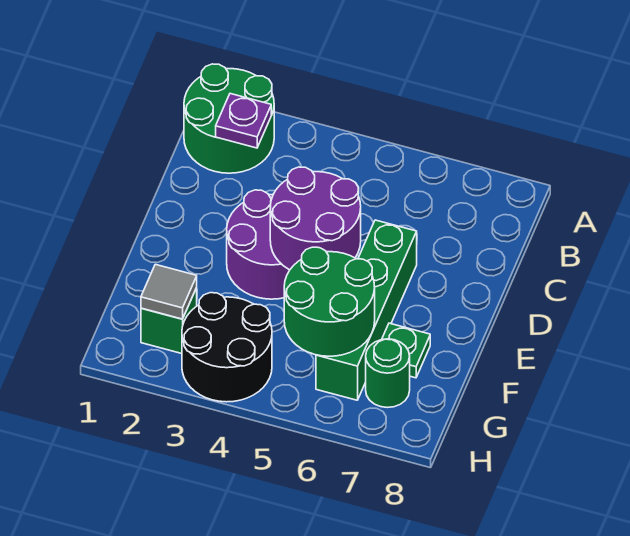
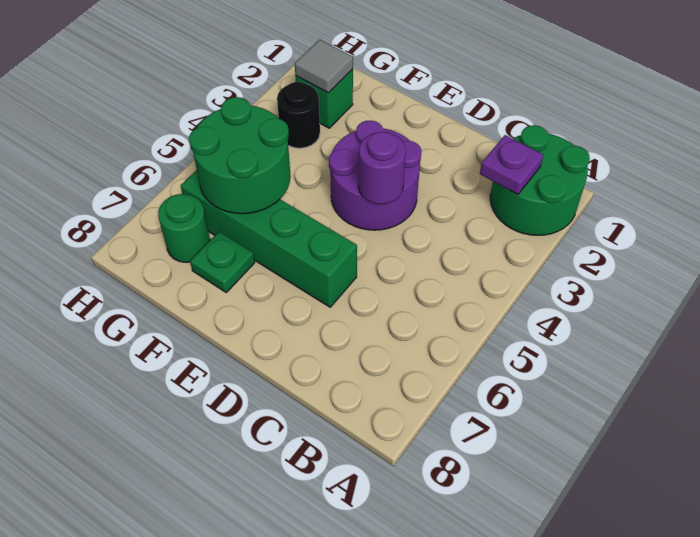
purple round brick D4:E5 level 2 -> purple round brick D4 level 2
black round brick G3:H4 level 1 -> black round brick G3 level 1

